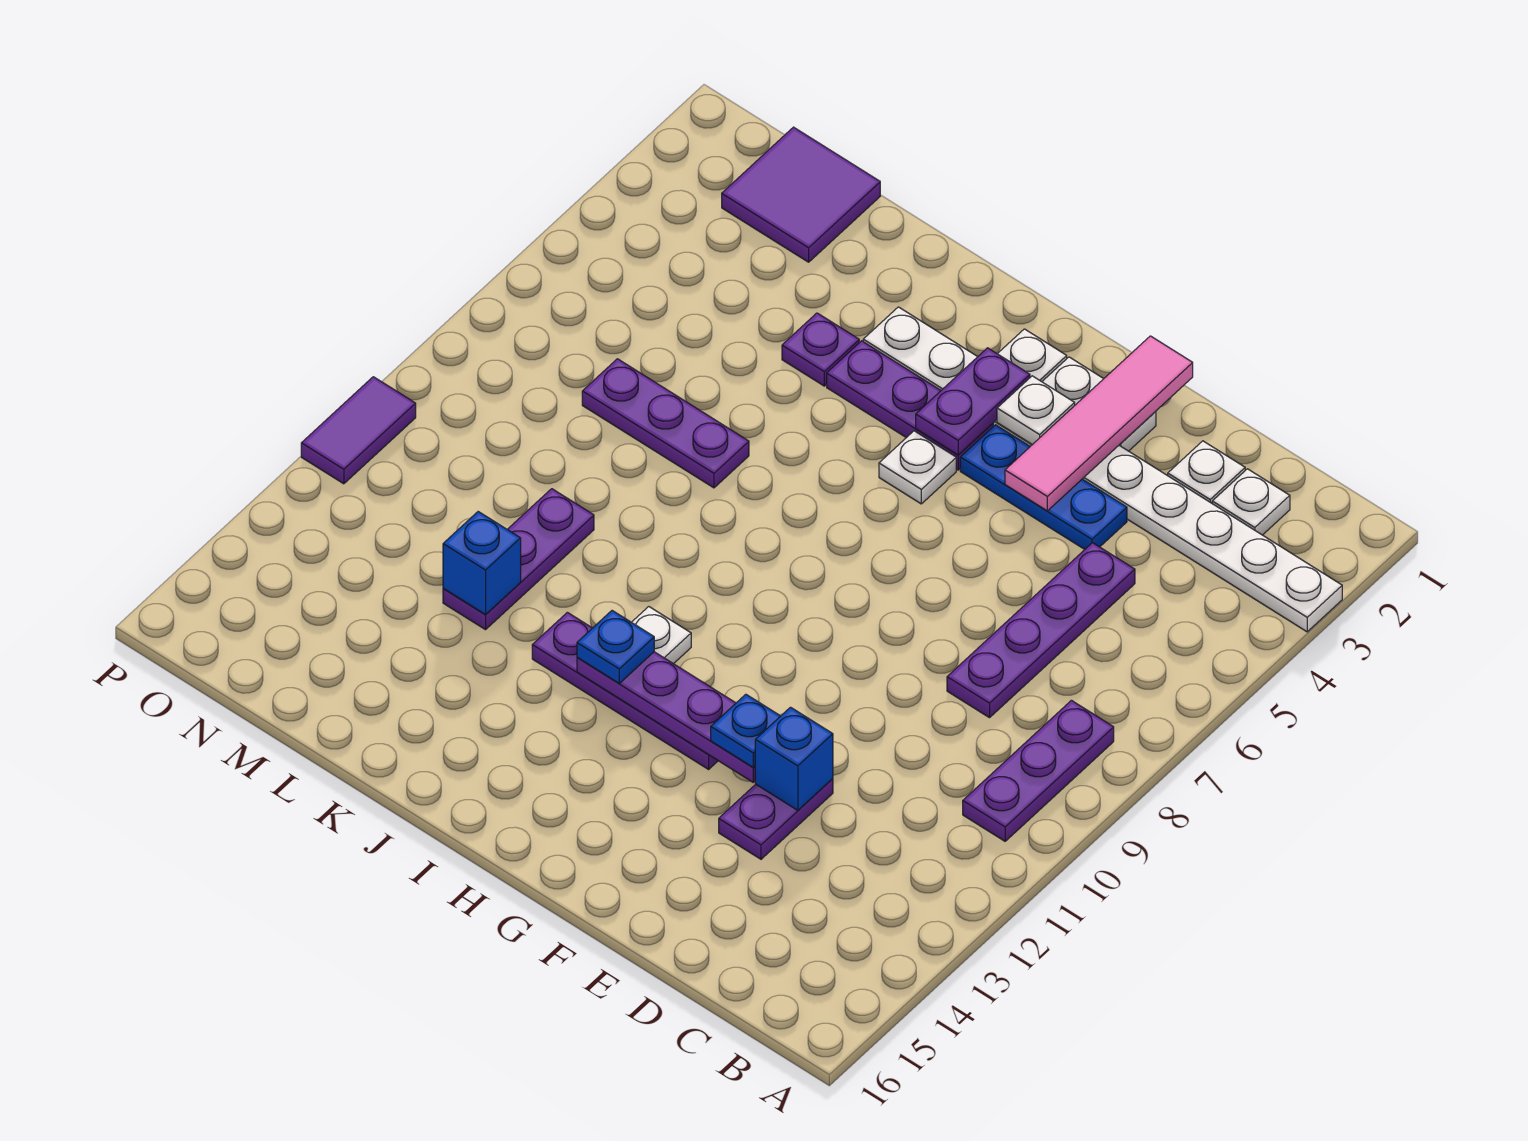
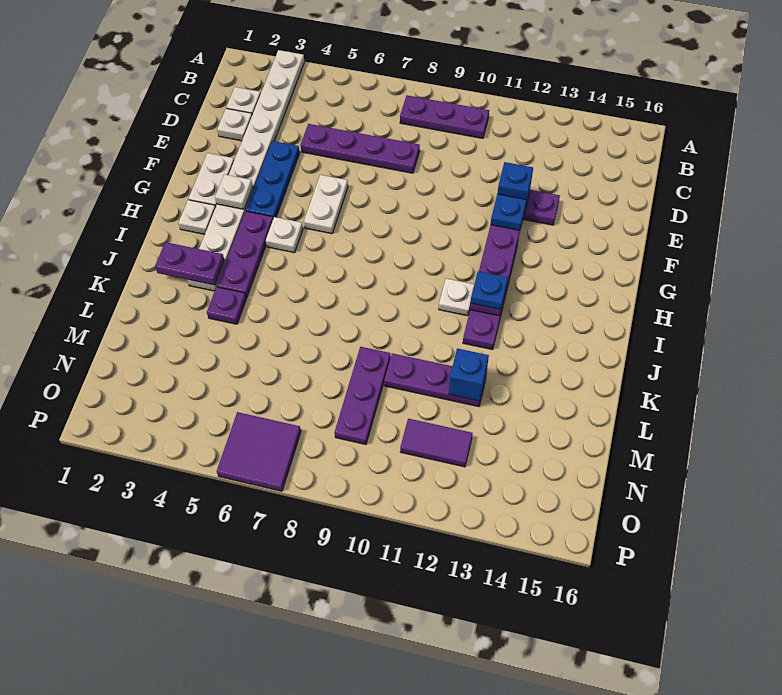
pink tile F1:F4 level 2 -> none
none -> white plate F6:G6 level 1
purple plate H3:H4 level 2 -> purple plate J2:J3 level 2
purple plate K7:M7 level 1 -> purple plate L9:N9 level 1
purple tile M1:N2 level 1 -> purple tile O6:P7 level 1
purple tile P10:P11 level 1 -> purple tile N11:N12 level 1

